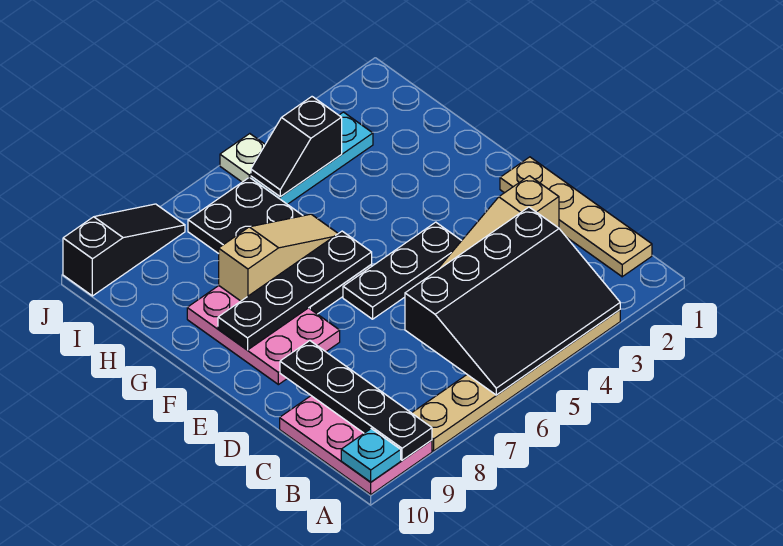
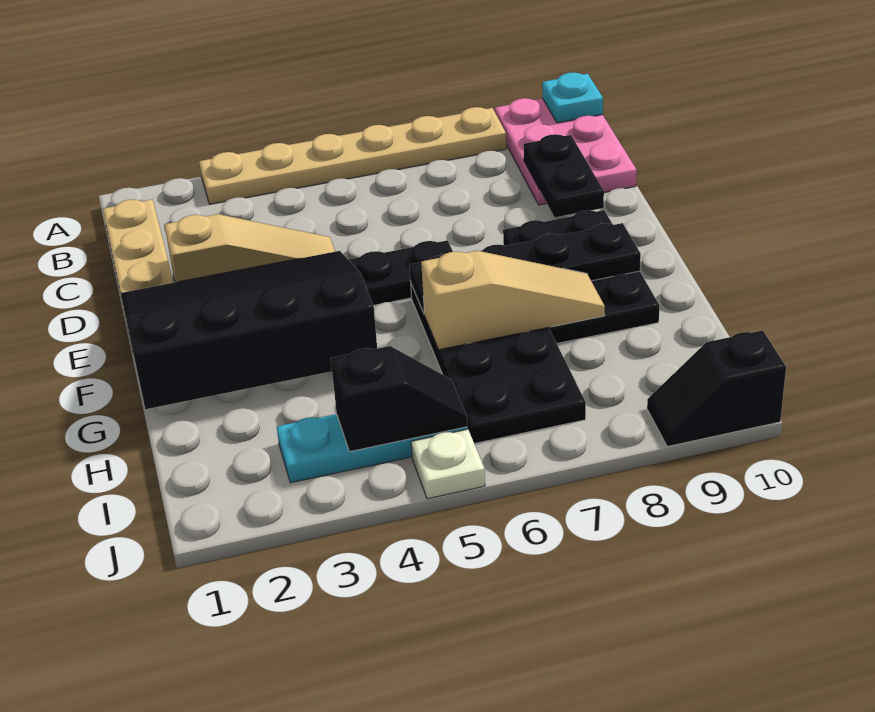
black slope A3:C6 level 2 top C -> black slope E1:G4 level 2 top G
black plate A9:D9 level 2 -> black plate C9:D9 level 2
pink plate E8:G9 level 1 -> black plate E8:G9 level 1
tan slope G6:G8 level 2 top 8 -> tan slope G6:G8 level 2 top 6
black slope J8:J10 level 1 top 10 -> black slope J9:J10 level 1 top 10

